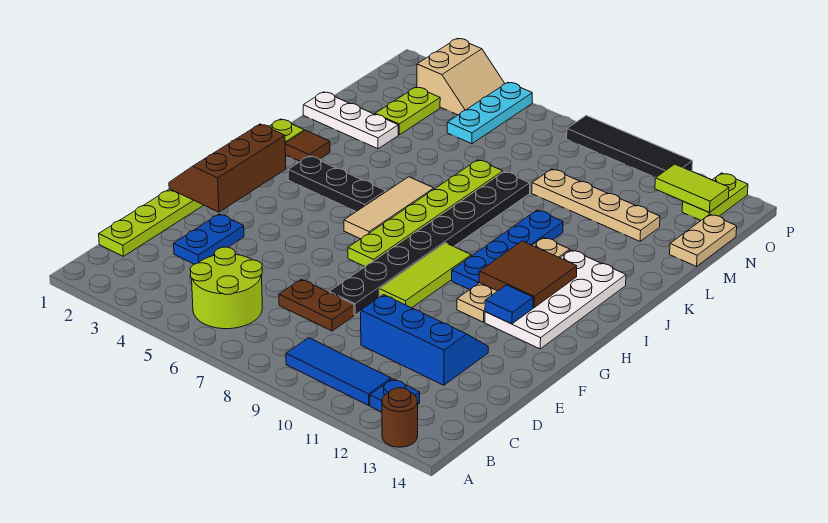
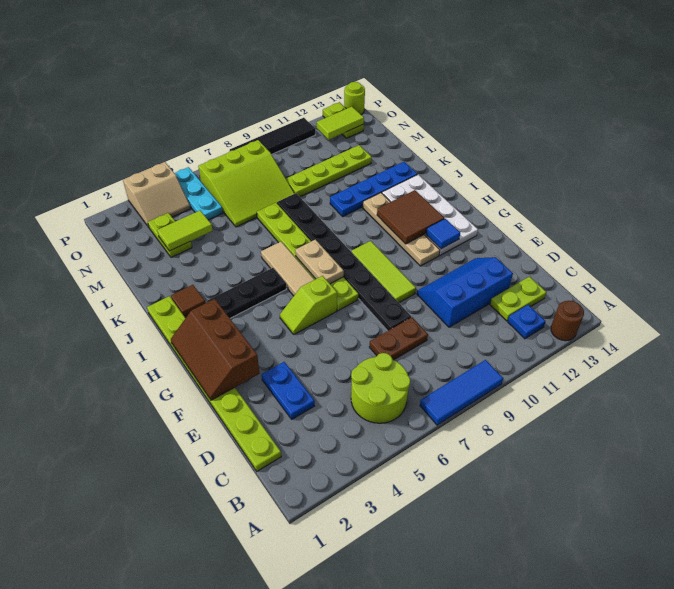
blue tile B9:B11 level 1 -> blue tile A7:A9 level 1
none -> lime plate C12:C13 level 1
none -> lime slope G5:G6 level 1 top 6
blue plate H10:K10 level 1 -> blue plate K10:K13 level 1
white plate L1:L3 level 1 -> none
none -> lime tile M3:M4 level 2
none -> lime slope M6:O8 level 1 top O
tan plate M9:M12 level 1 -> lime plate M9:M12 level 1
tan plate M14:N14 level 1 -> tan plate H7:I7 level 2
tan slope O3:P4 level 1 top 3 -> tan slope O3:P4 level 1 top P
none -> lime round brick P14 level 1

